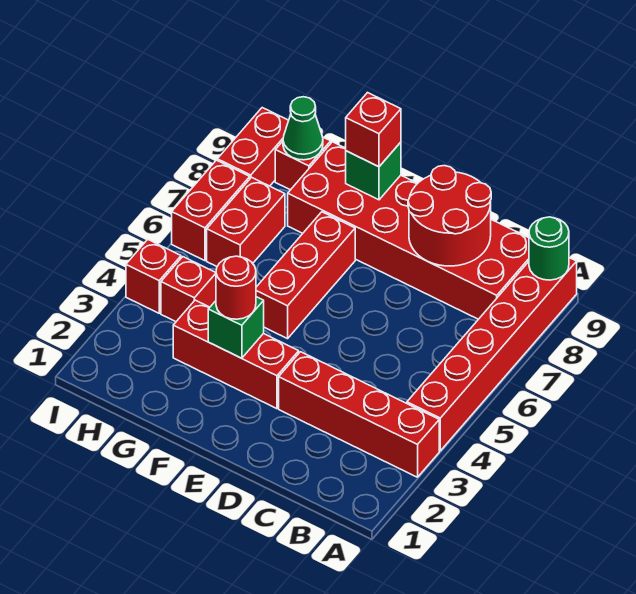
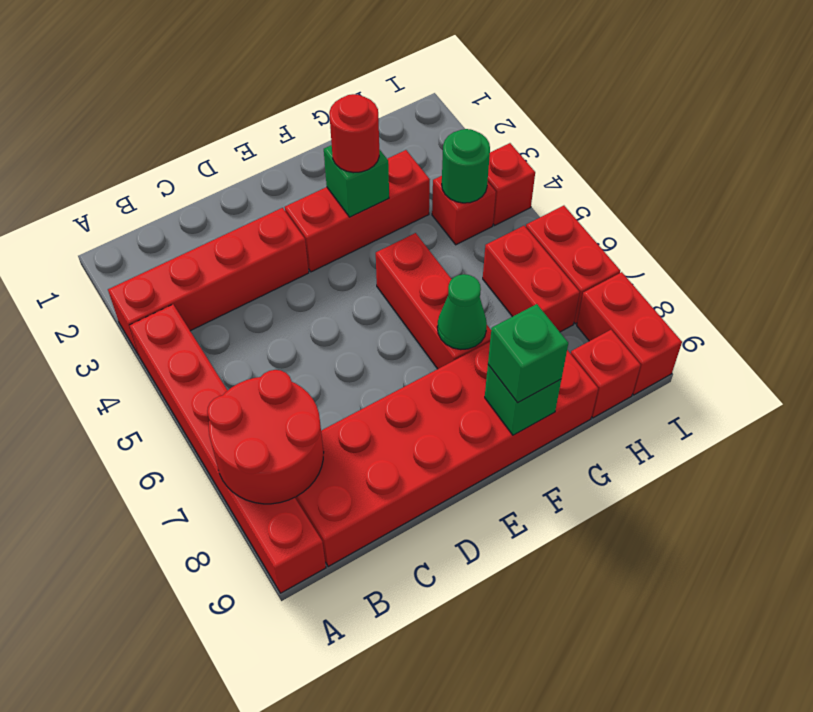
green round brick A9 level 2 -> green round brick H4 level 2
red round brick C8:D9 level 2 -> red round brick A7:B8 level 2
red brick F9 level 3 -> green brick F9 level 3
green cone H9 level 2 -> green cone F7 level 2

